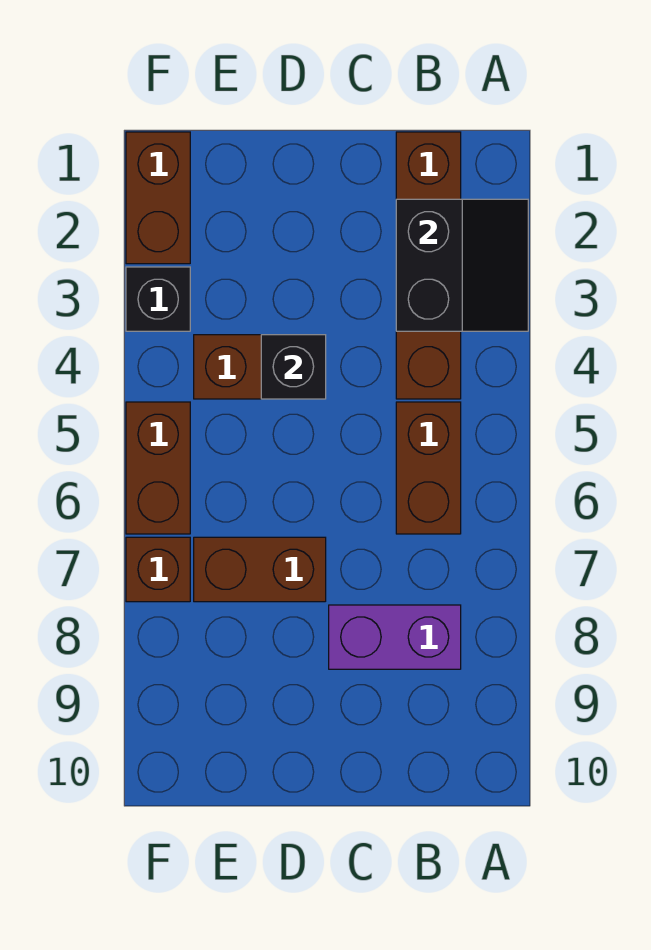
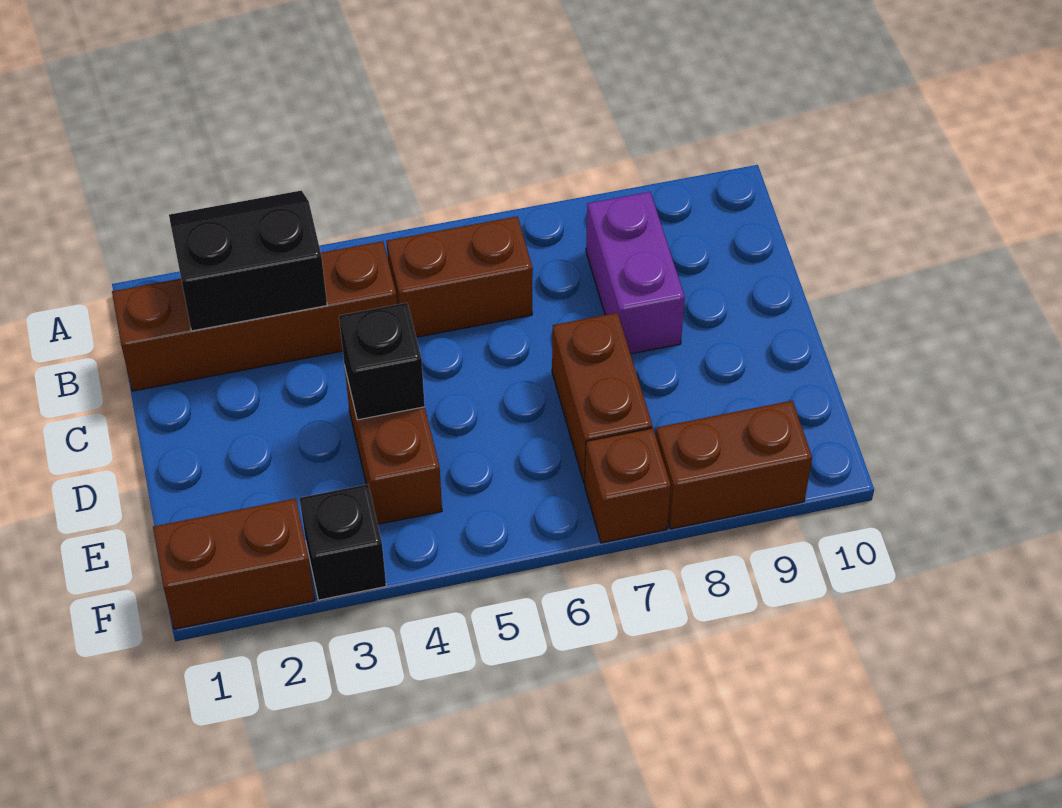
brown brick F5:F6 level 1 -> brown brick F8:F9 level 1

